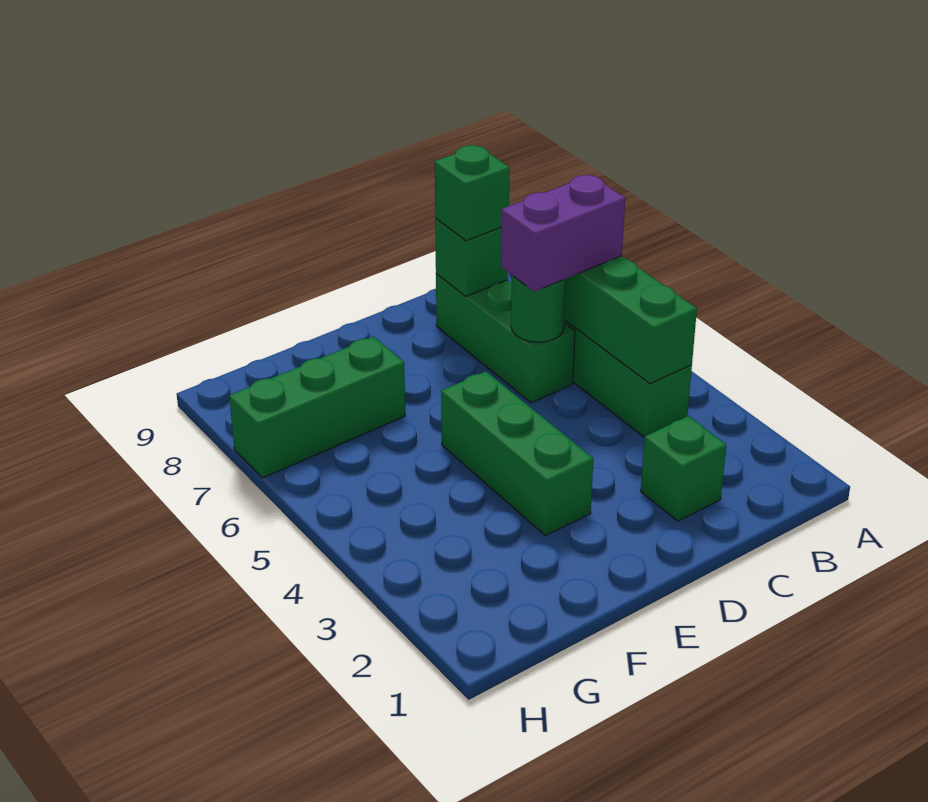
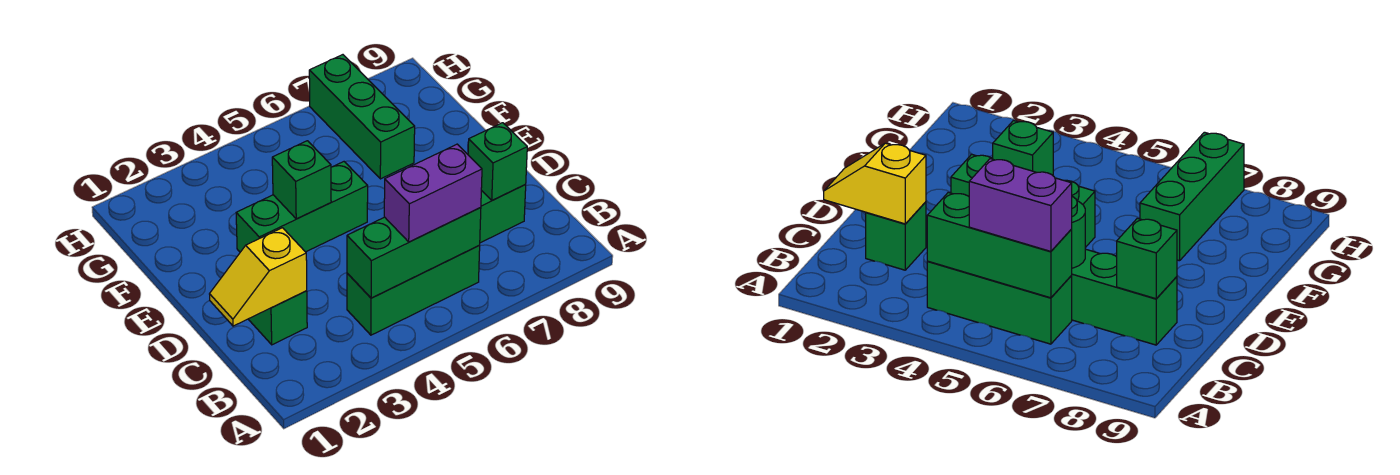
purple brick B6:C6 level 3 -> purple brick B5:B6 level 3
none -> yellow slope C1:C2 level 2 top 2
green brick C8 level 3 -> green brick E4 level 2

